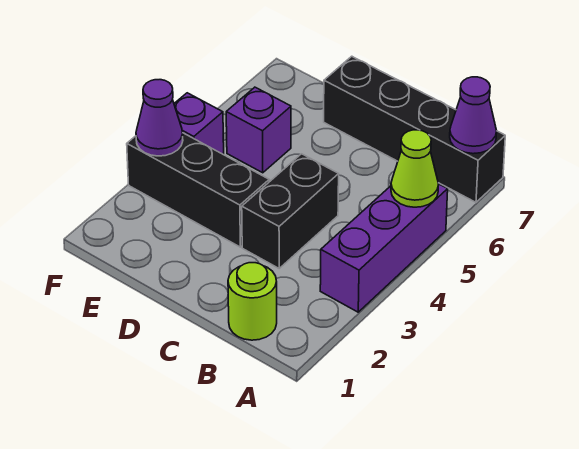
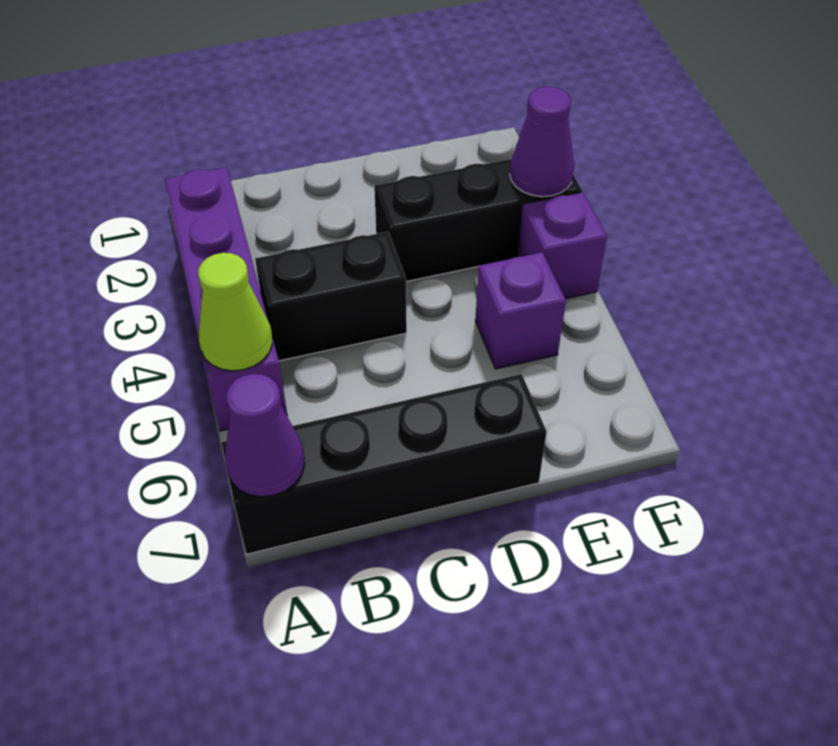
purple brick A3:A5 level 1 -> purple brick A2:A5 level 1
lime round brick B1 level 1 -> none
black brick C3:C4 level 1 -> black brick B4:C4 level 1

